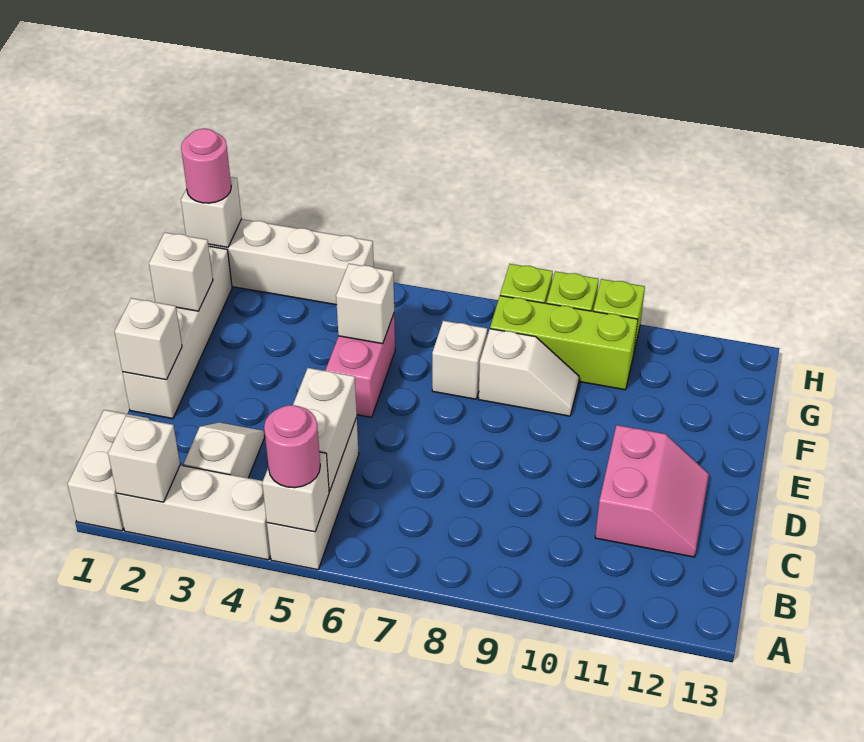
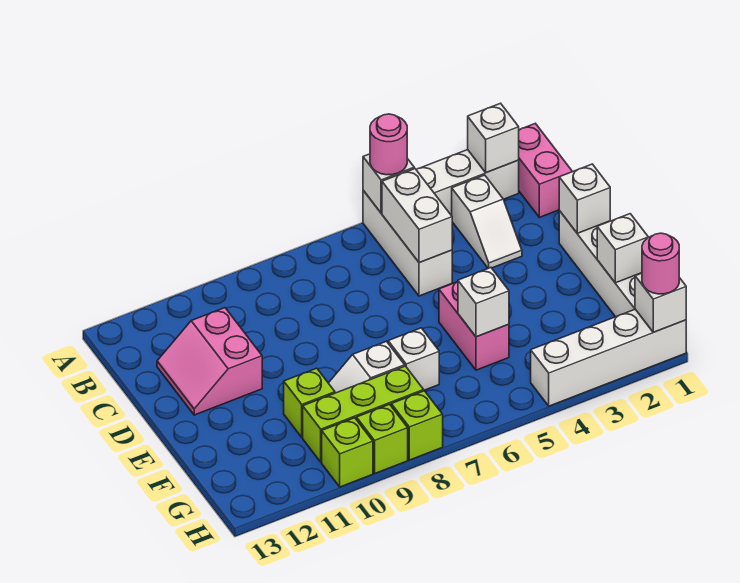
white brick A1:B1 level 1 -> pink brick A1:B1 level 1
none -> lime brick F10 level 1

